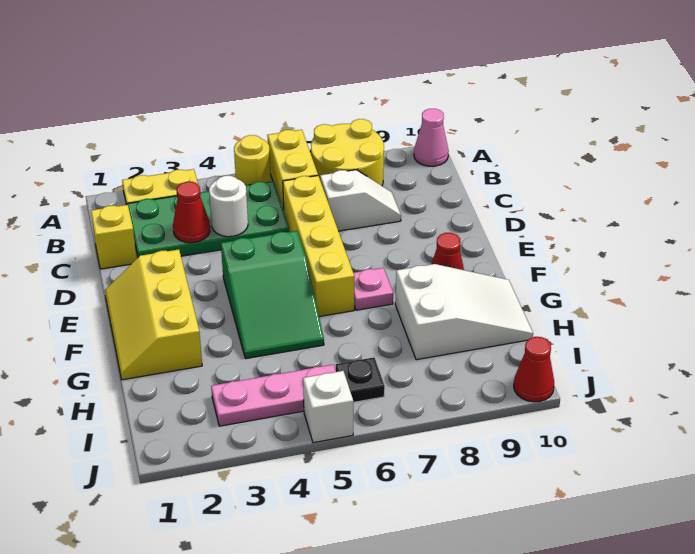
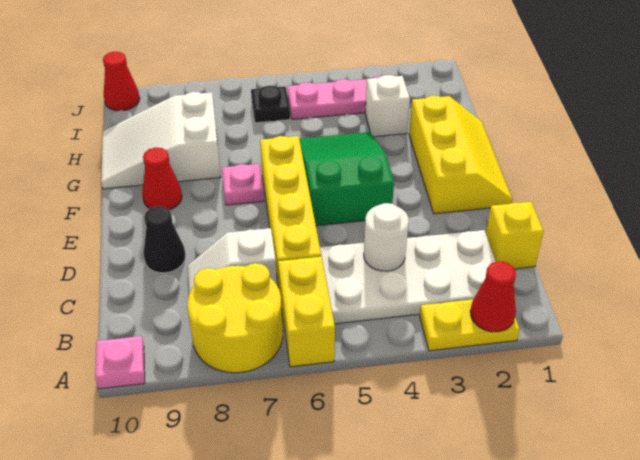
yellow round brick A5 level 1 -> none
pink cone A10 level 1 -> pink plate A10 level 1
green plate B2:C5 level 1 -> white plate B2:C5 level 1
red cone C3 level 2 -> red cone A2 level 2
none -> black cone D9 level 1
white brick J5 level 1 -> white brick H3 level 1

